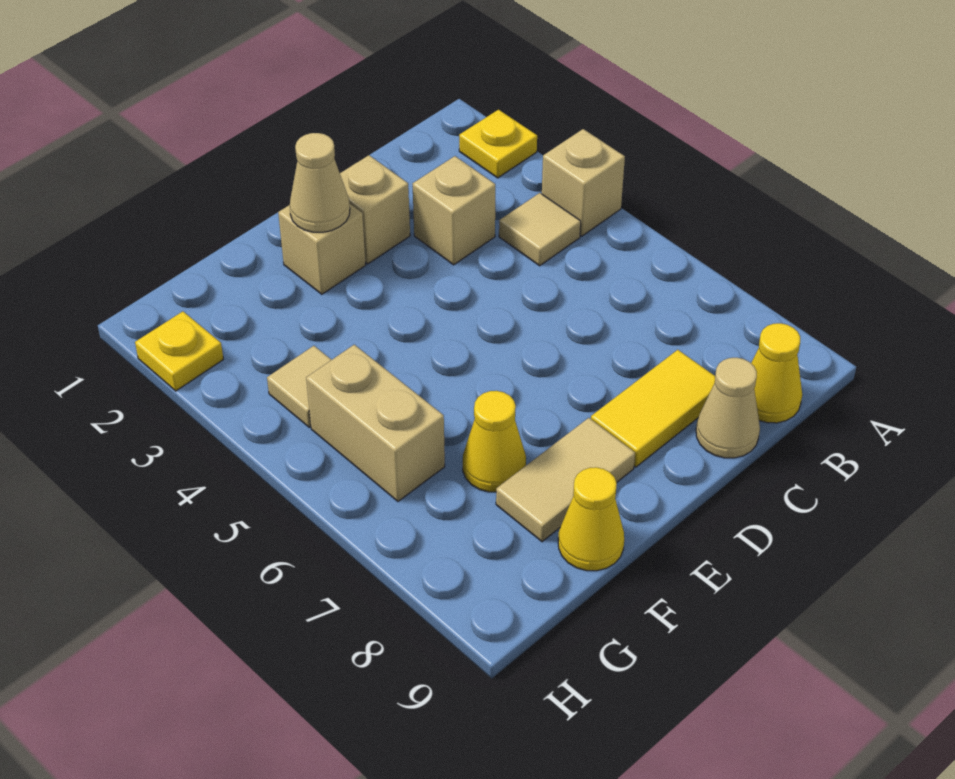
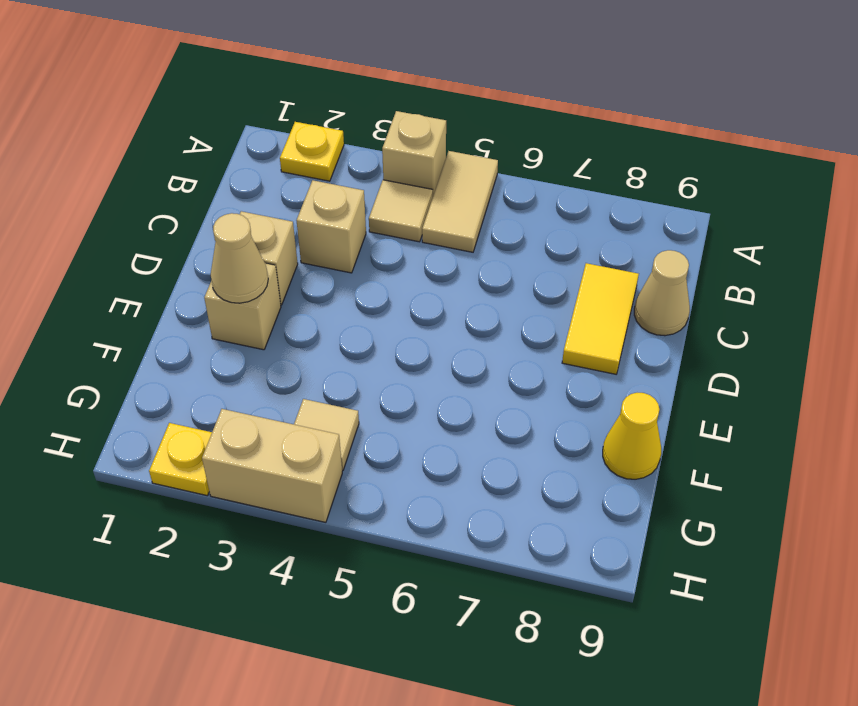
yellow cone B9 level 1 -> none
tan tile E8:F8 level 1 -> tan tile A5:B5 level 1
yellow cone F7 level 1 -> none
tan brick G5:G6 level 1 -> tan brick H3:H4 level 1

